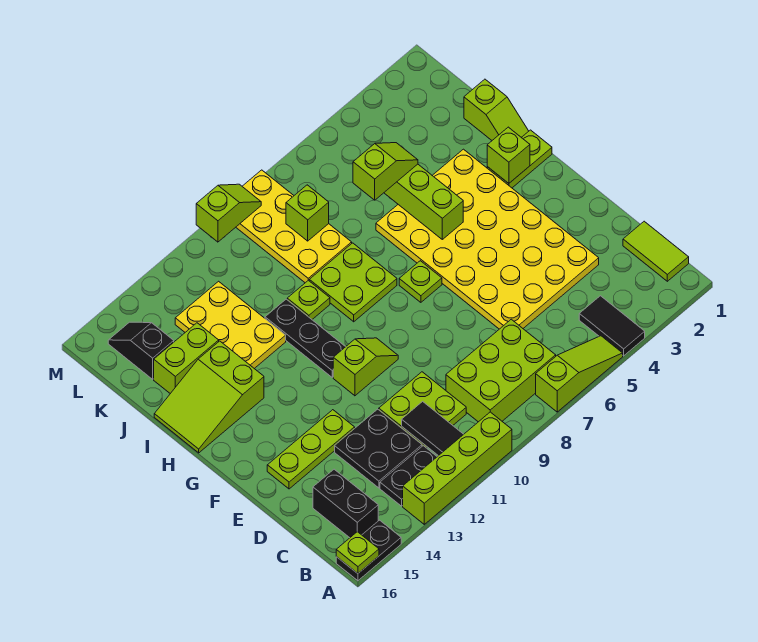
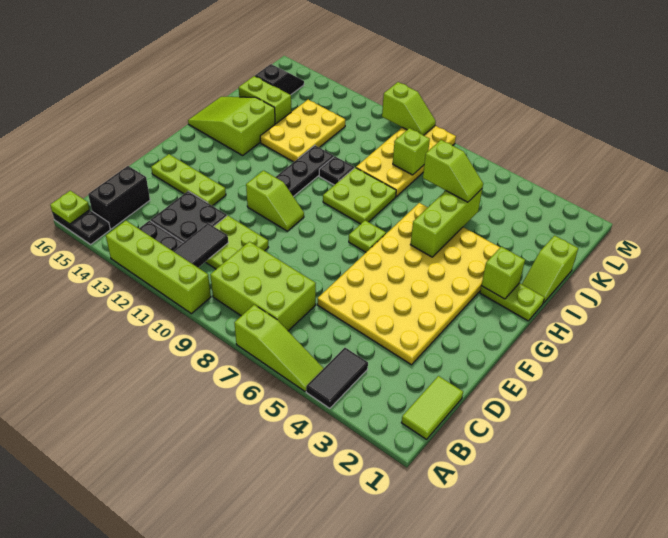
lime plate I10 level 1 -> black plate I10 level 1

